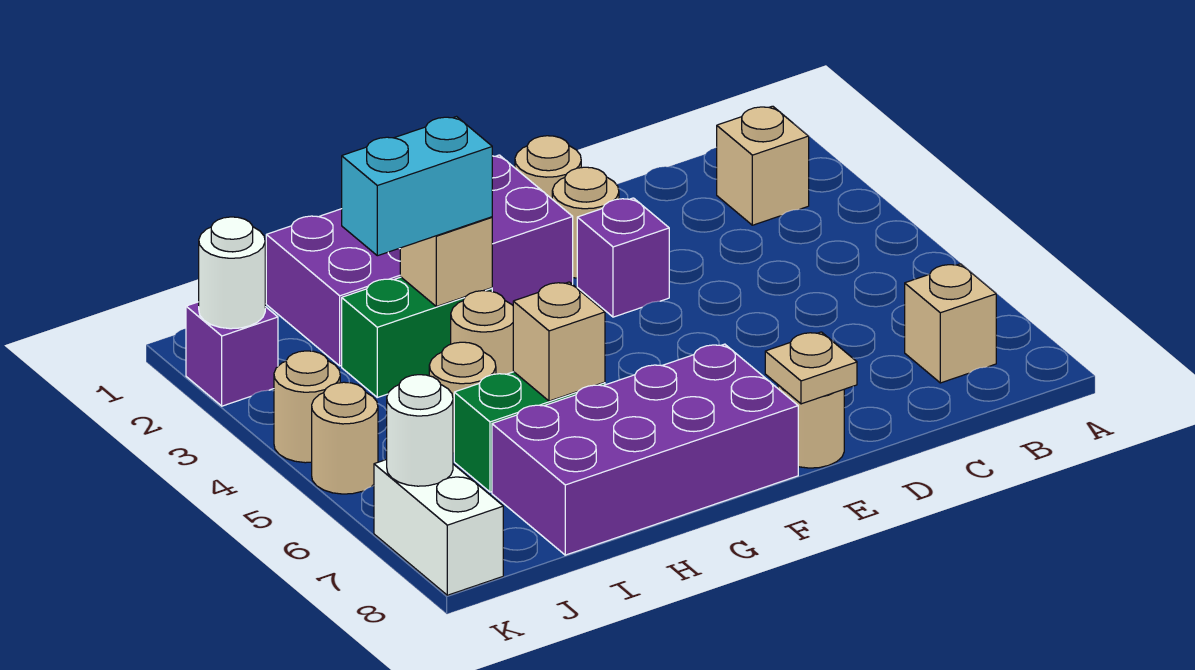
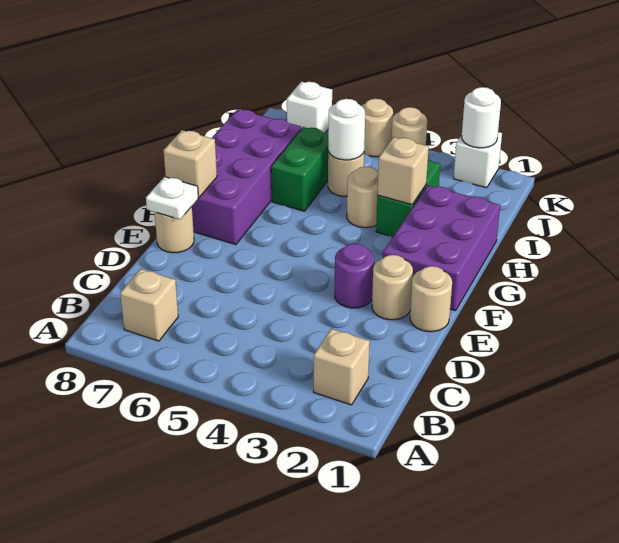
purple brick E3 level 1 -> purple round brick E3 level 1
tan plate E8 level 2 -> white plate E8 level 2
purple brick F1:I2 level 1 -> purple brick F1:H2 level 1
cyan brick H3:I3 level 3 -> none
tan brick H6 level 2 -> tan brick F8 level 2
purple brick K2 level 1 -> white brick K2 level 1
white brick K7:K8 level 1 -> white brick K7 level 1
white round brick K7 level 2 -> white round brick I5 level 2

